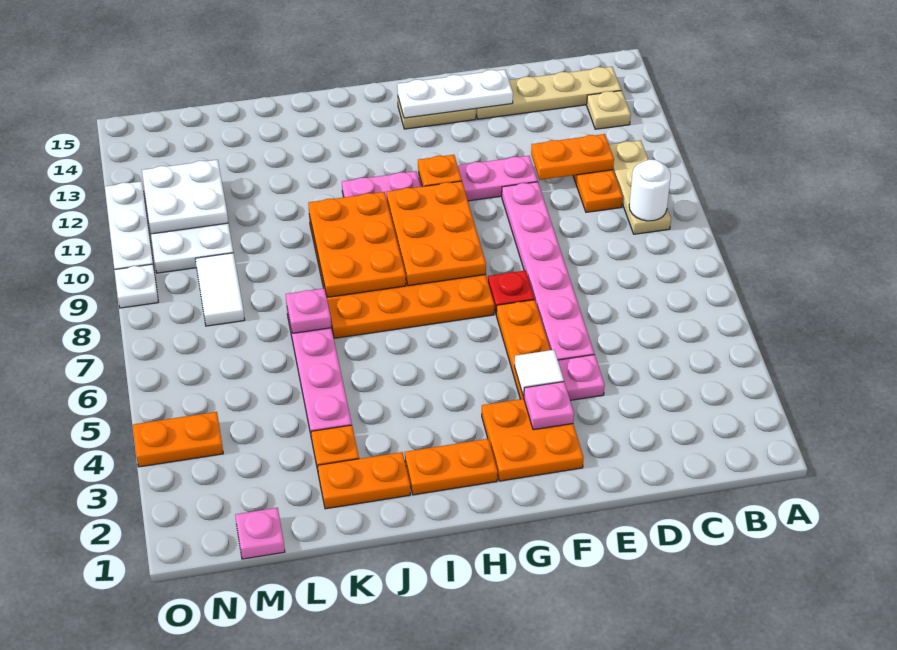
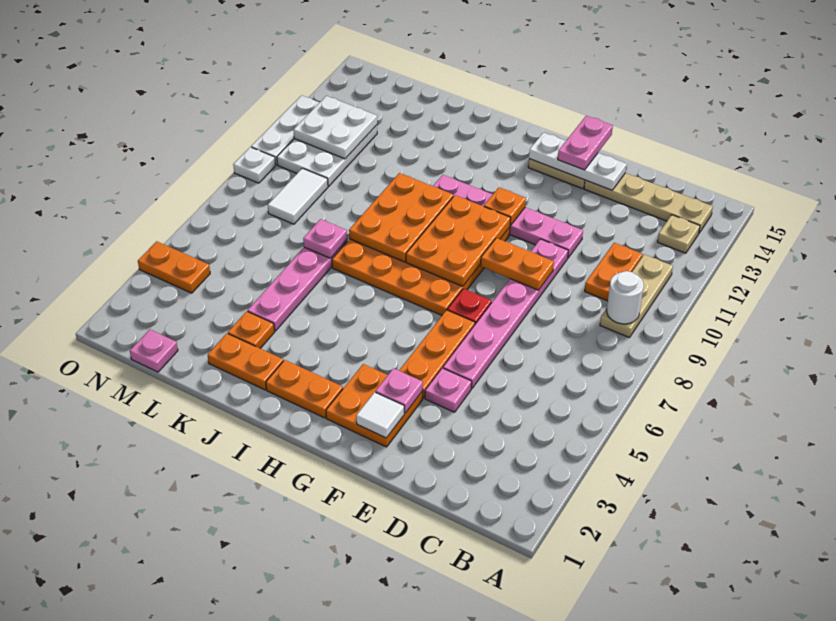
orange plate C11:D11 level 2 -> orange plate E9:F9 level 2
white tile F4 level 2 -> white tile F2 level 2
none -> pink plate F14:F15 level 3

